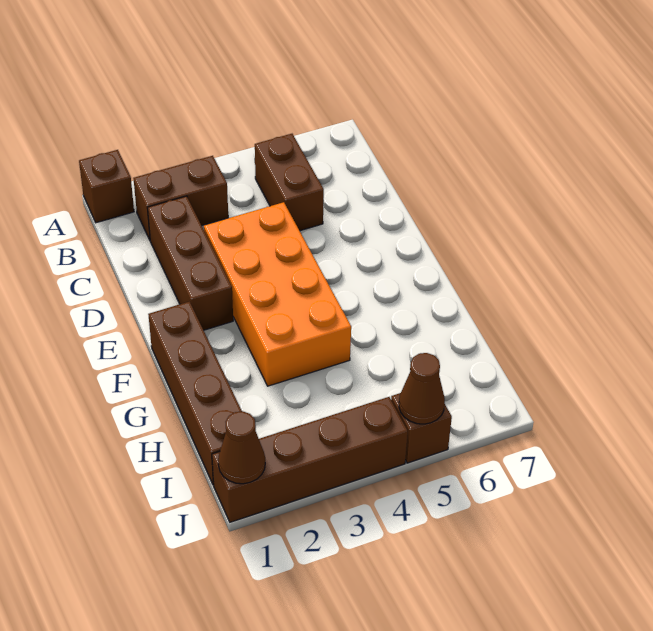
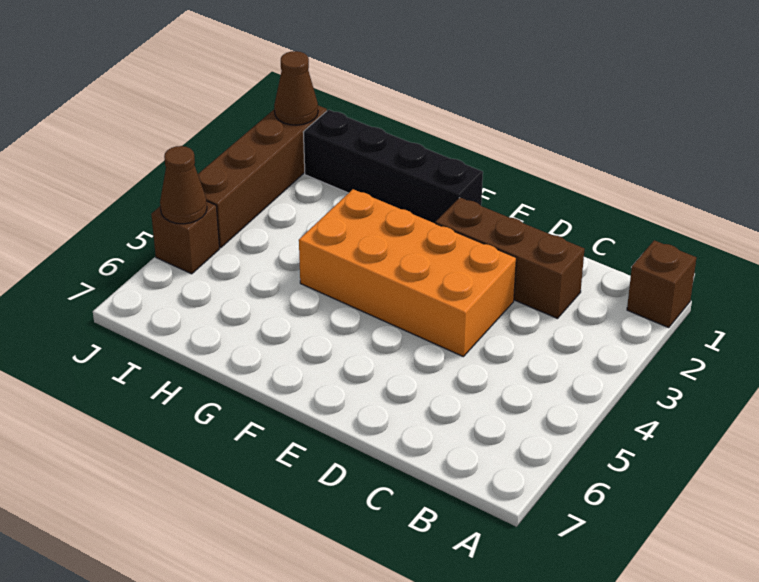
brown brick B2:B3 level 1 -> none
brown brick B5:C5 level 1 -> none
brown brick F1:I1 level 1 -> black brick F1:I1 level 1

